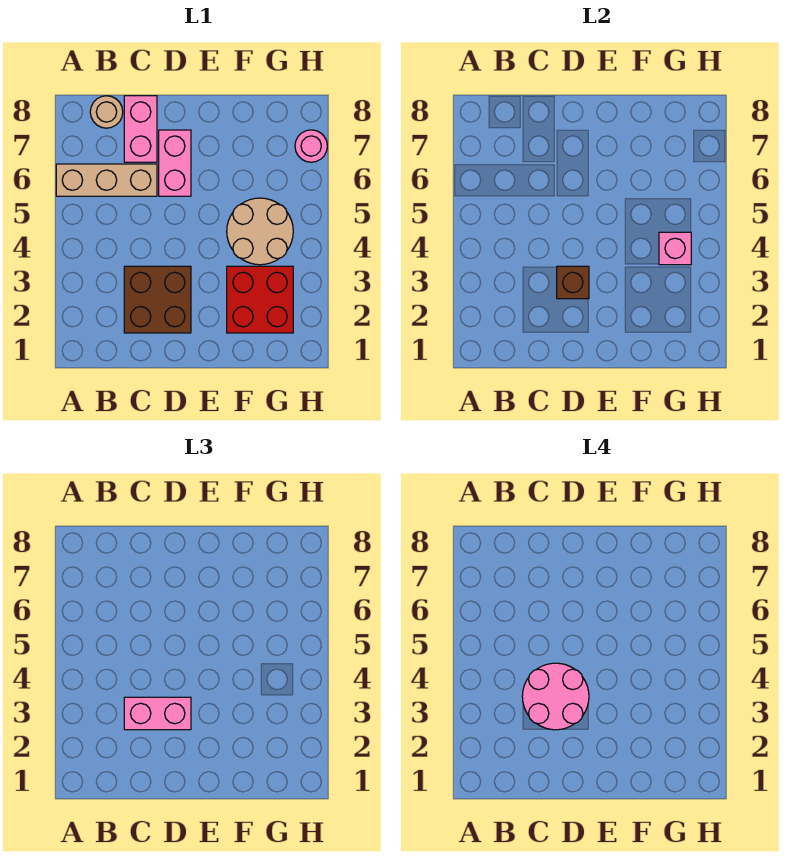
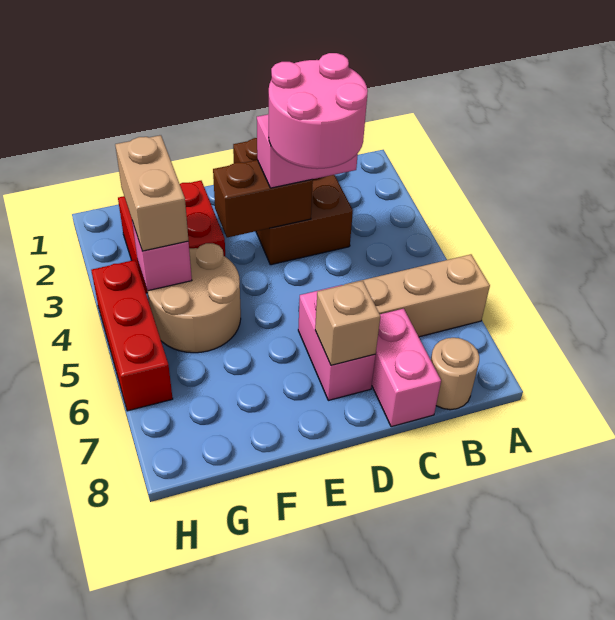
brown brick C2:D3 level 1 -> brown brick C1:D3 level 1
brown brick D3 level 2 -> brown brick D3:E3 level 2
none -> tan brick D7 level 2
none -> tan brick G3:G4 level 3
none -> red brick H4:H6 level 1
pink round brick H7 level 1 -> none

